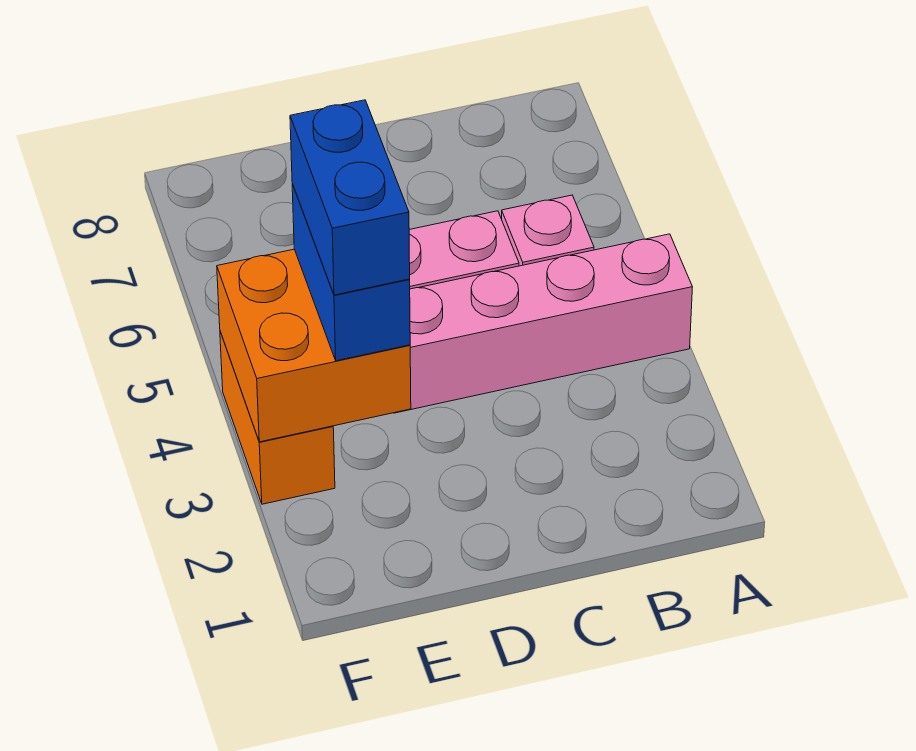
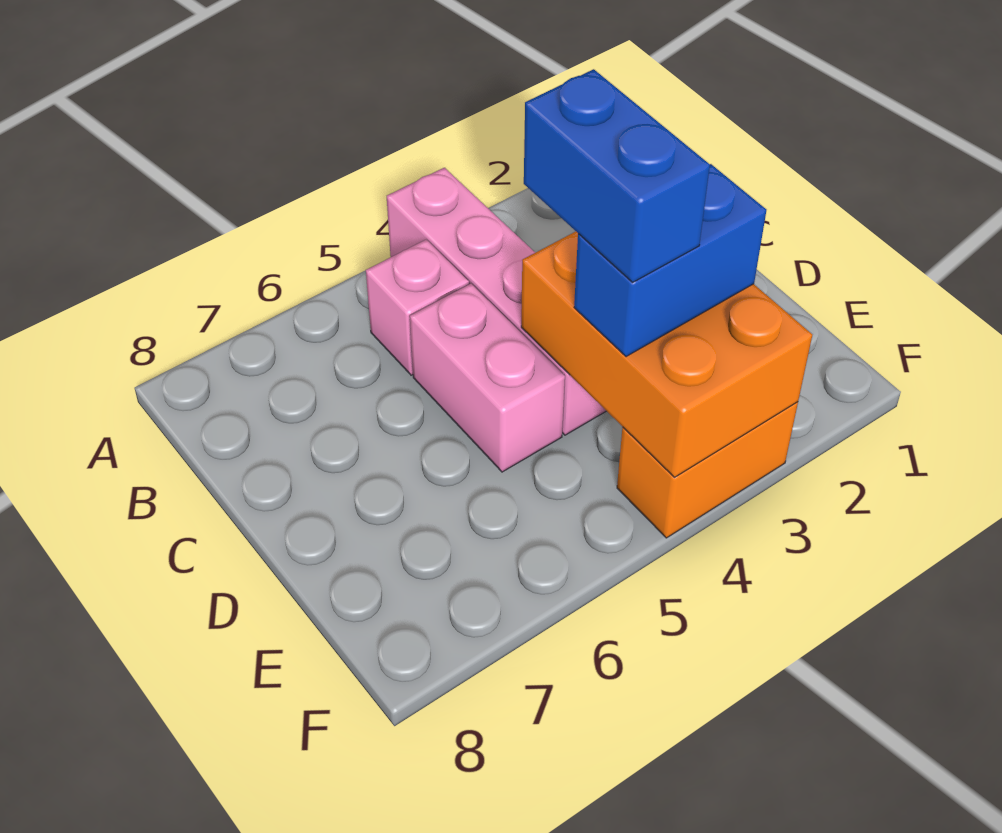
orange brick E3:F4 level 2 -> orange brick D3:F4 level 2
blue brick E3:E4 level 4 -> blue brick D4:E4 level 4

